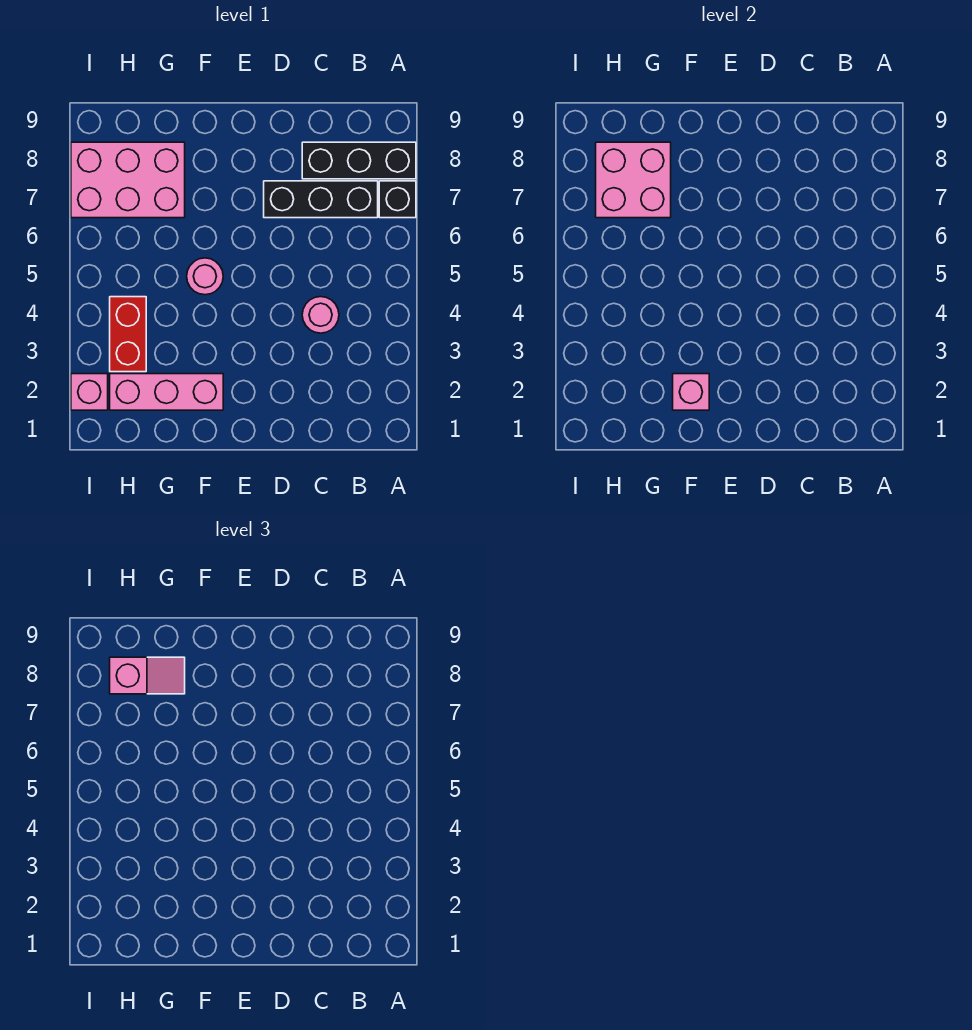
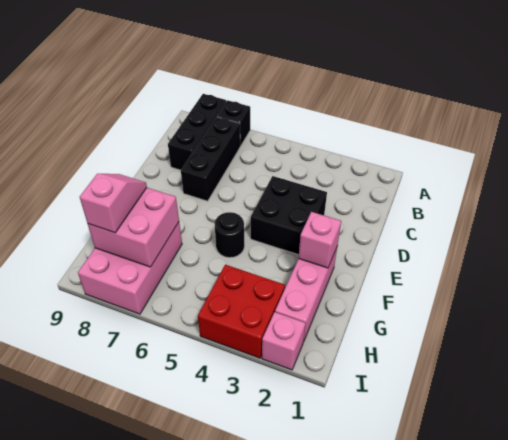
pink round brick C4 level 1 -> none
none -> black brick D3:E4 level 1
pink round brick F5 level 1 -> black round brick F5 level 1
red brick H3:H4 level 1 -> red brick H3:I4 level 1

